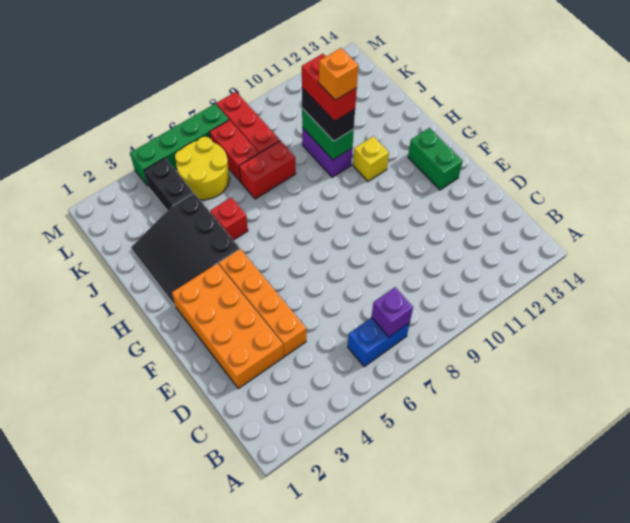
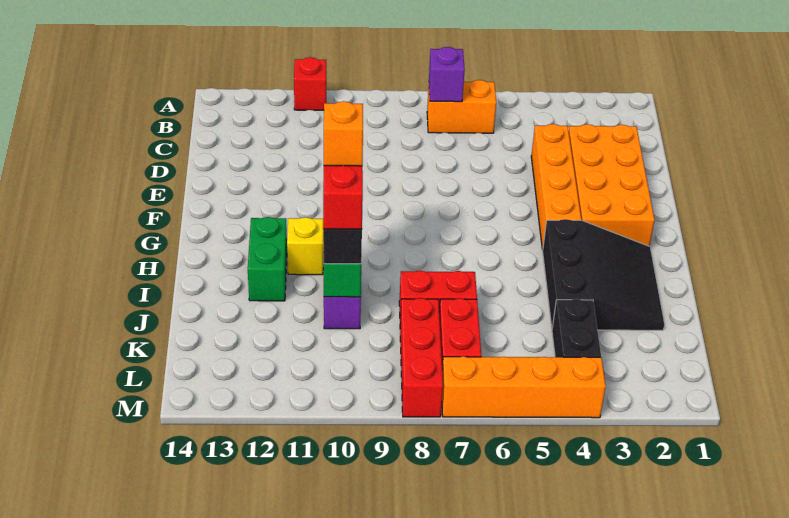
blue brick B6:B7 level 1 -> orange brick B6:B7 level 1
green brick F13:G13 level 1 -> green brick H12:I12 level 1
red brick I5 level 1 -> red brick A11 level 1
yellow round brick K5:L6 level 1 -> none
green brick M4:M7 level 1 -> orange brick M4:M7 level 1

